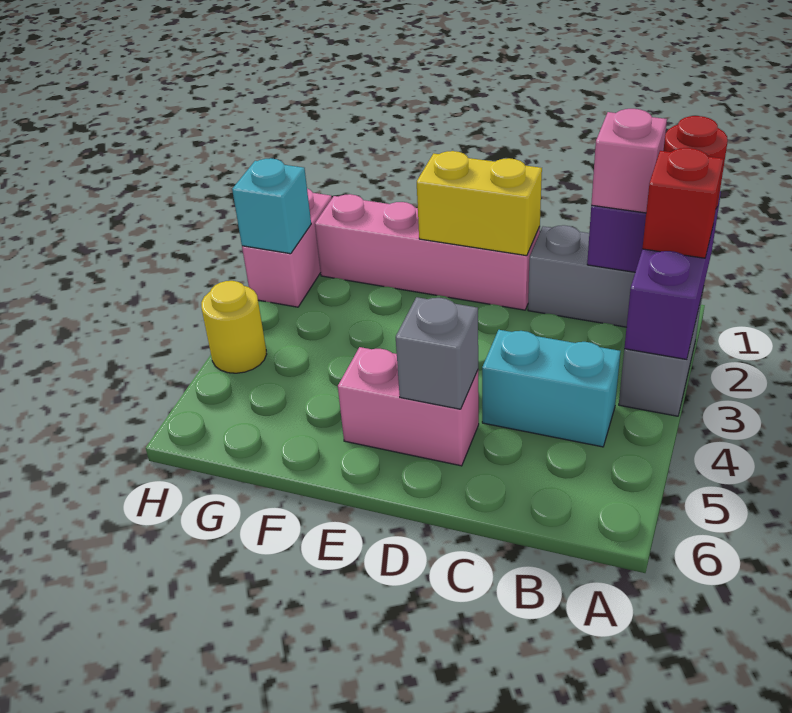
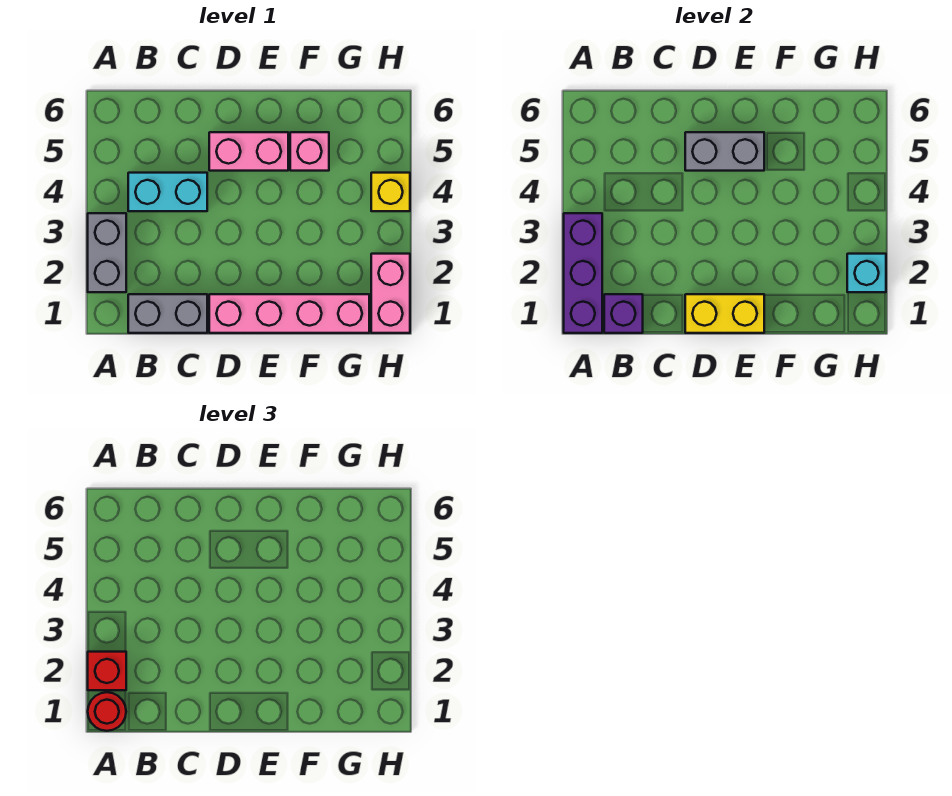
pink brick B1 level 3 -> pink brick F5 level 1
grey brick D5 level 2 -> grey brick D5:E5 level 2
yellow round brick H4 level 1 -> yellow brick H4 level 1

